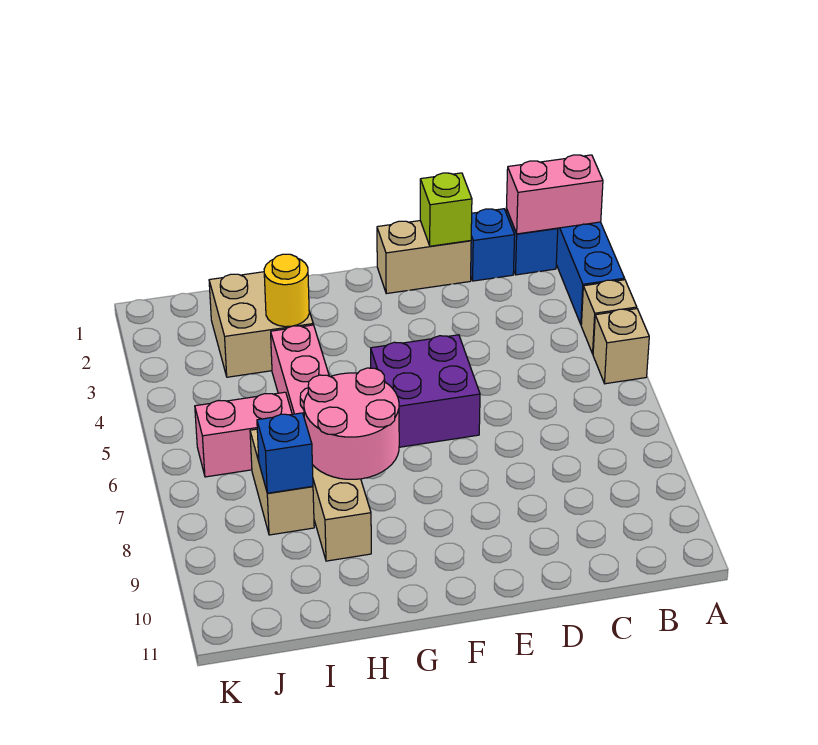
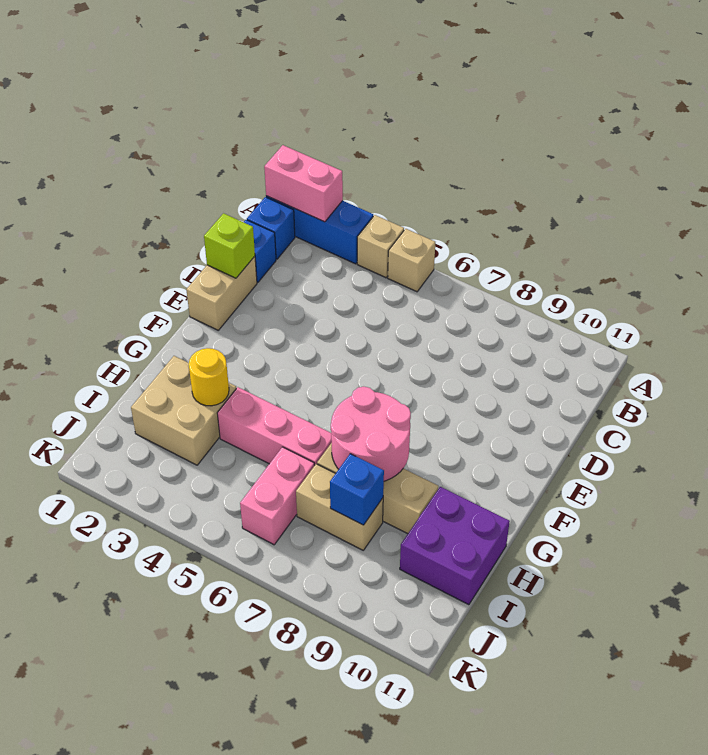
pink brick A1:B1 level 2 -> pink brick A1:A2 level 2
purple brick E5:F6 level 1 -> purple brick H10:I11 level 1

